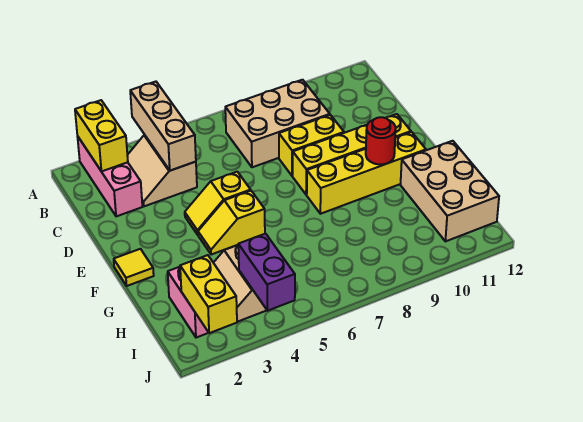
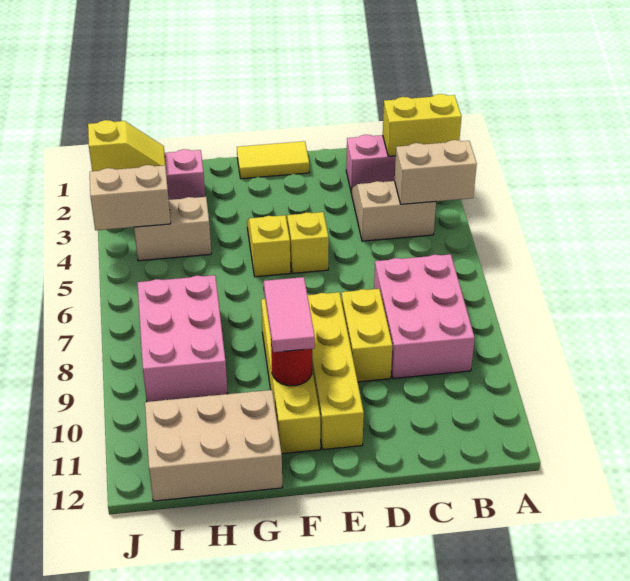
tan brick A4:C4 level 2 -> tan brick A4:B4 level 2
tan brick B7:C9 level 1 -> pink brick B7:C9 level 1
yellow tile F1 level 1 -> yellow tile E1:F1 level 1
none -> pink tile F9:F10 level 3
none -> pink brick H7:I9 level 1
yellow brick I2:J2 level 2 -> yellow slope I2:J2 level 2 top J
purple brick I4:J4 level 2 -> tan brick I4:J4 level 2

